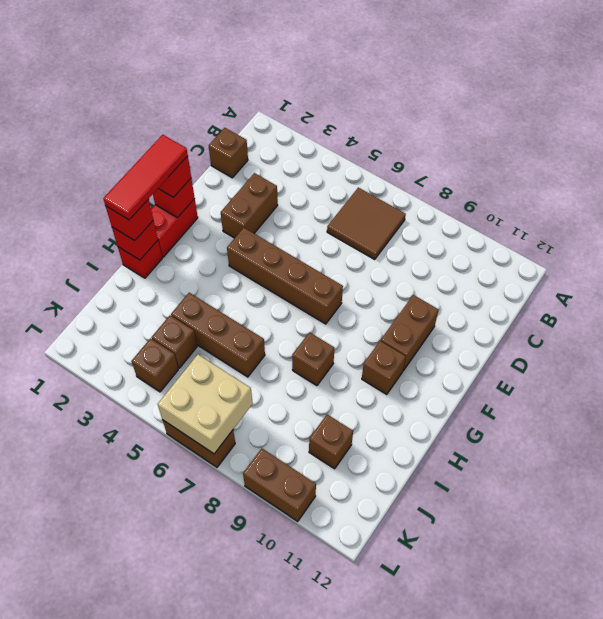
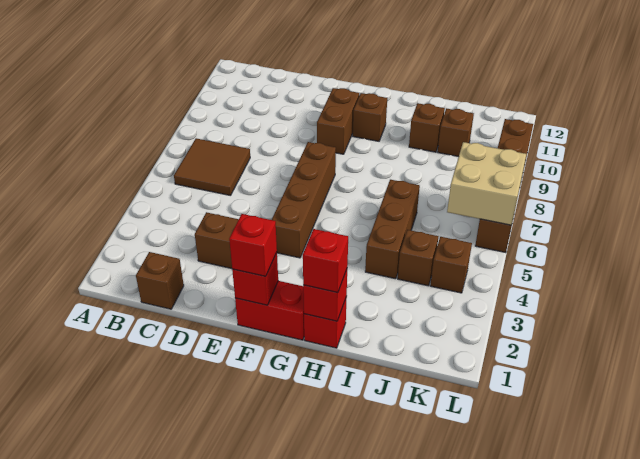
brown brick E10:F10 level 1 -> brown brick F9:F10 level 1
red tile F1:H1 level 4 -> none
brown brick H8 level 1 -> brown brick I10 level 1

